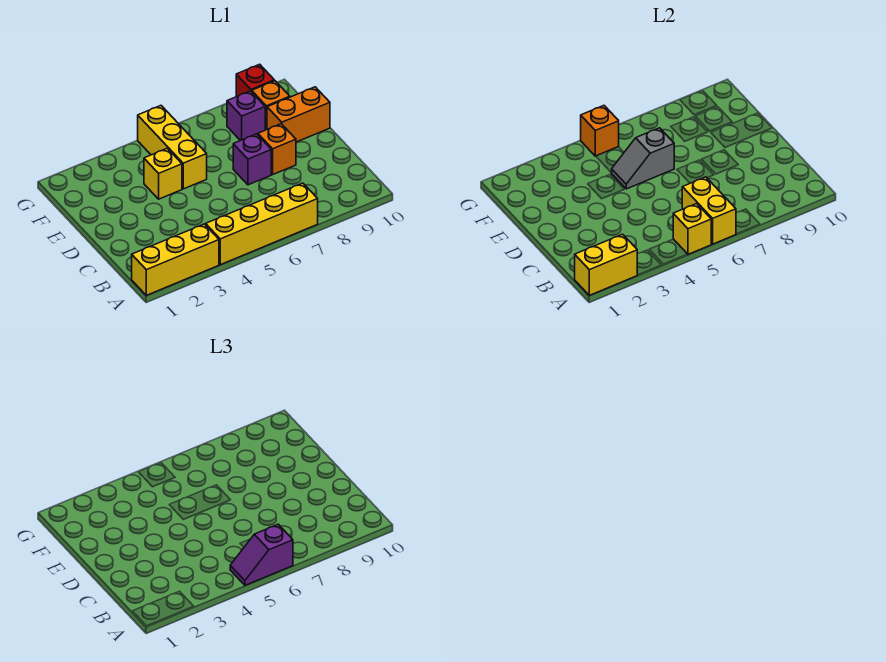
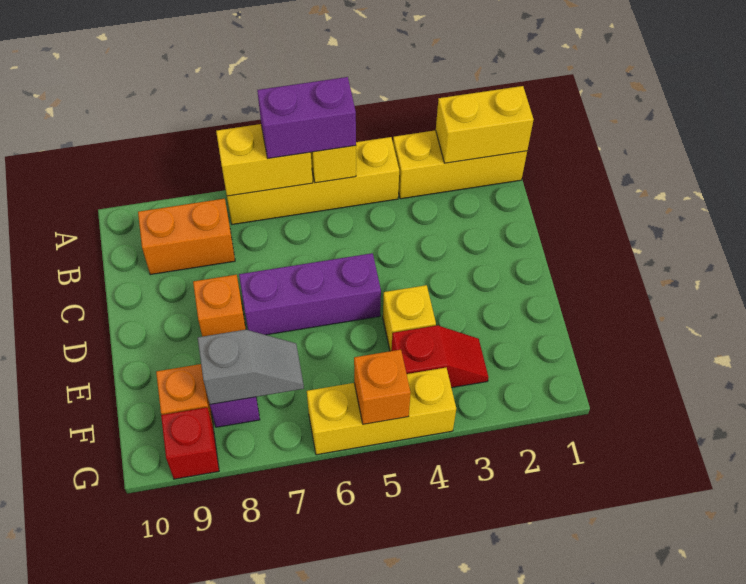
purple slope A5:A6 level 3 top 6 -> purple brick A5:A6 level 3
yellow brick A6:B6 level 2 -> yellow brick A6:A7 level 2
purple brick D7 level 1 -> purple brick D5:D7 level 1
yellow brick E5:G5 level 1 -> yellow brick G4:G6 level 1
grey slope E5:E6 level 2 top 6 -> grey slope F7:F8 level 2 top 8
orange brick E9:E10 level 1 -> orange brick B8:B9 level 1
none -> red slope F3:F4 level 1 top 4

